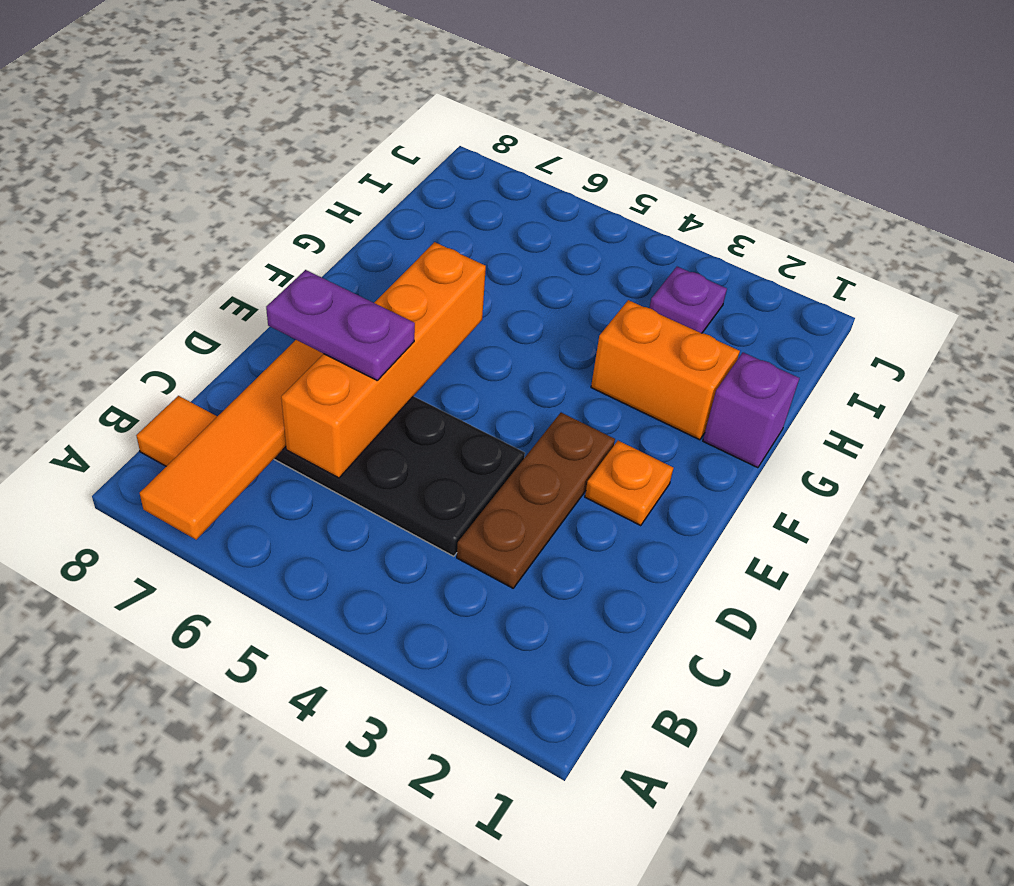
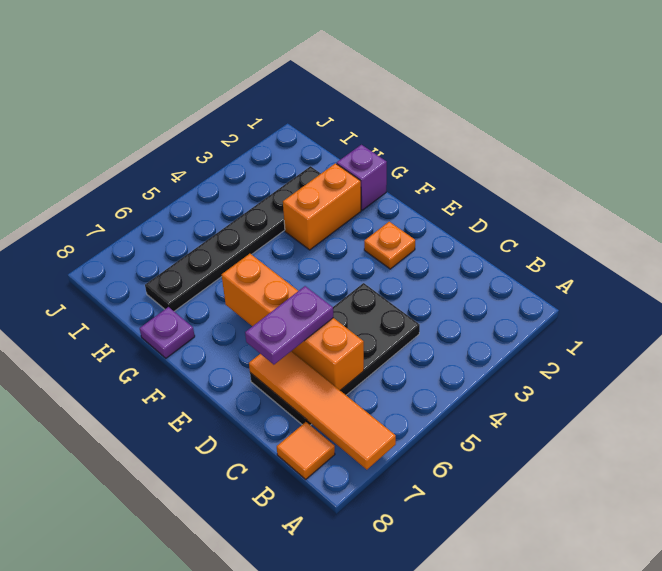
brown plate C3:E3 level 1 -> none
none -> black plate H2:H7 level 1
purple plate I3 level 1 -> purple plate G8 level 1

